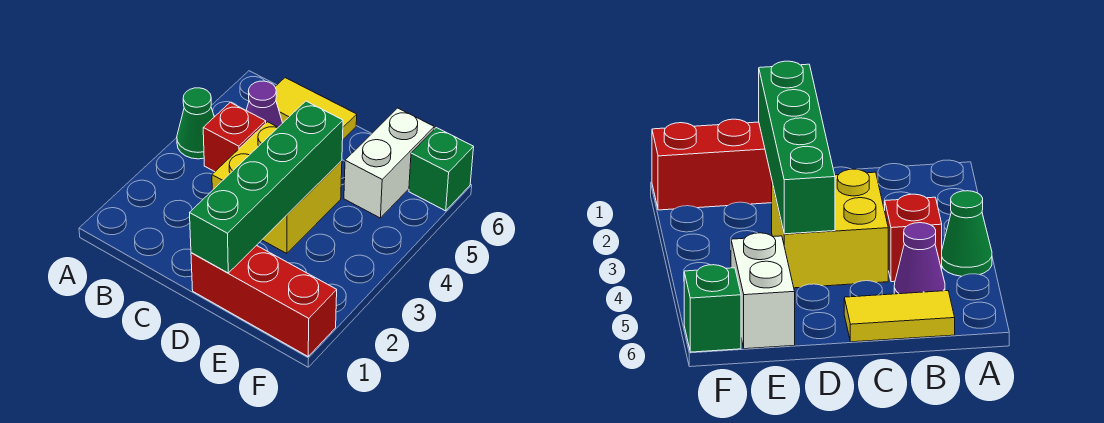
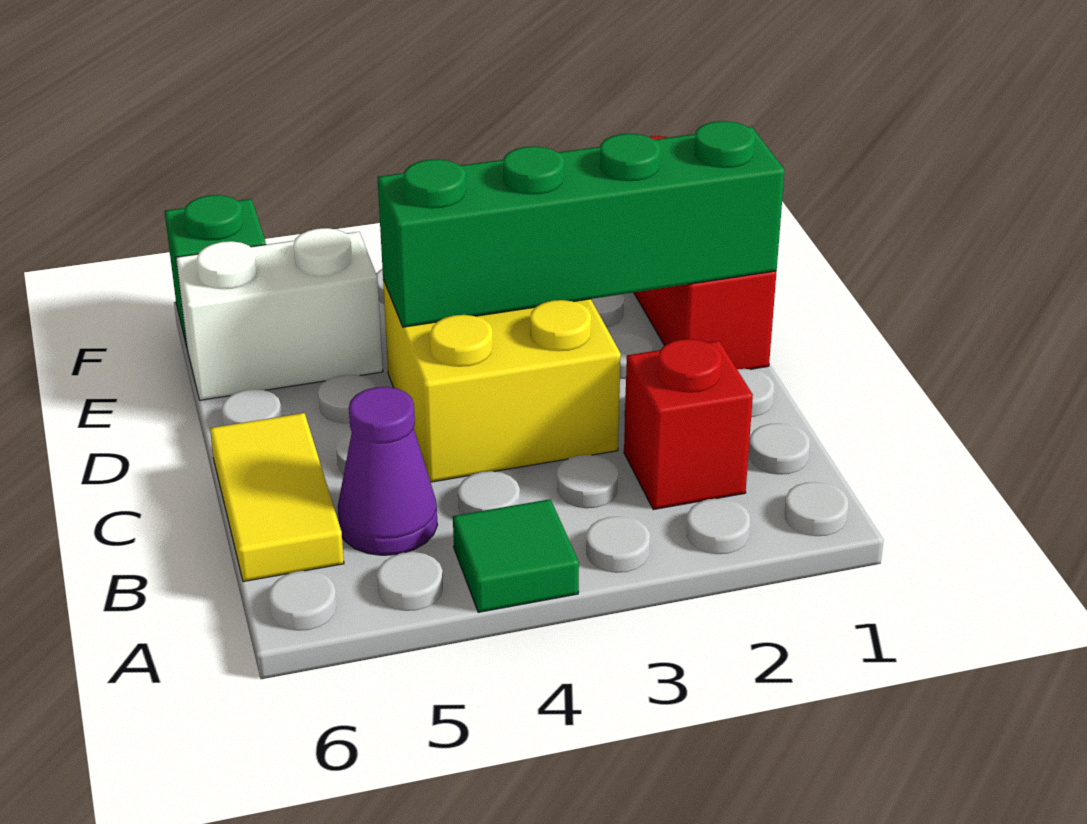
green cone A4 level 1 -> green tile A4 level 1
red brick B4 level 1 -> red brick B2 level 1

